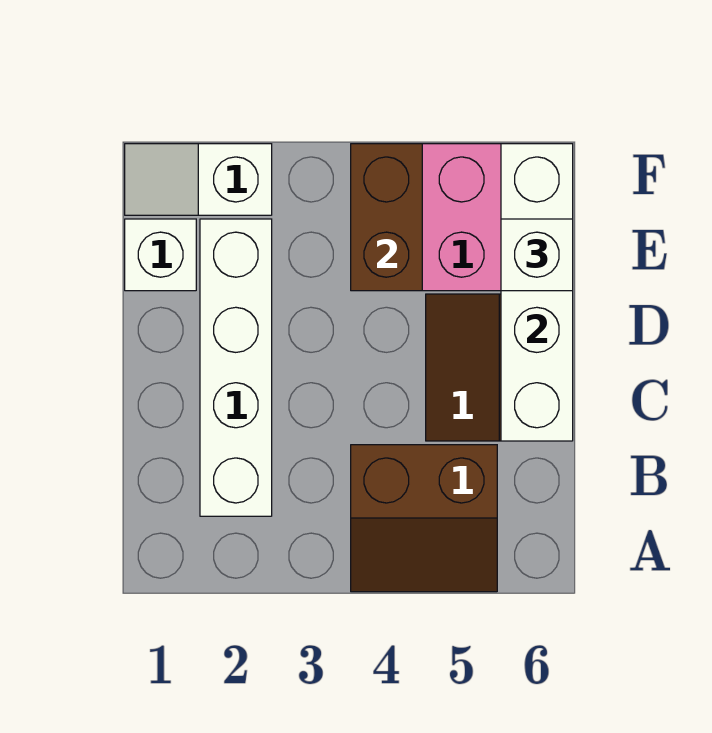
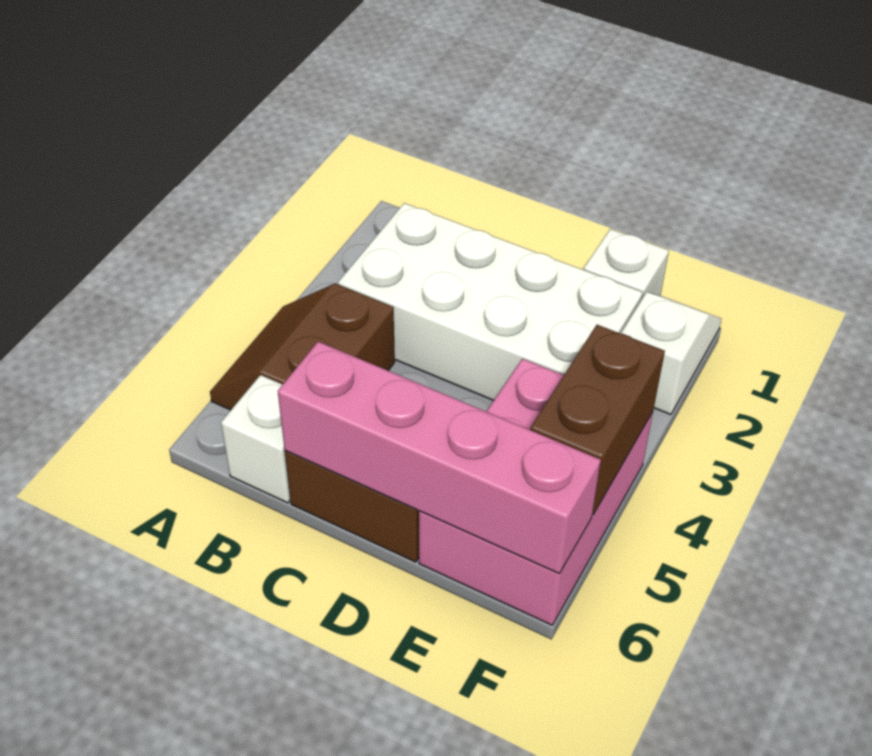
white brick B2:E2 level 1 -> white brick B2:E3 level 1
white brick C6:F6 level 2 -> pink brick C6:F6 level 2
brown brick E4:F4 level 2 -> brown brick F4:F5 level 2
white brick E6 level 3 -> white brick B6 level 1

